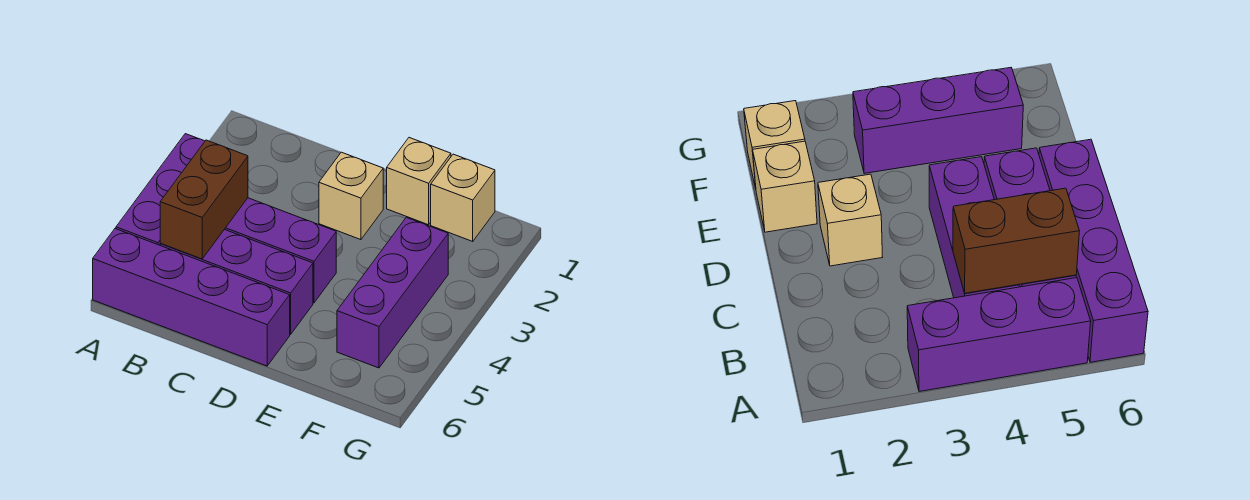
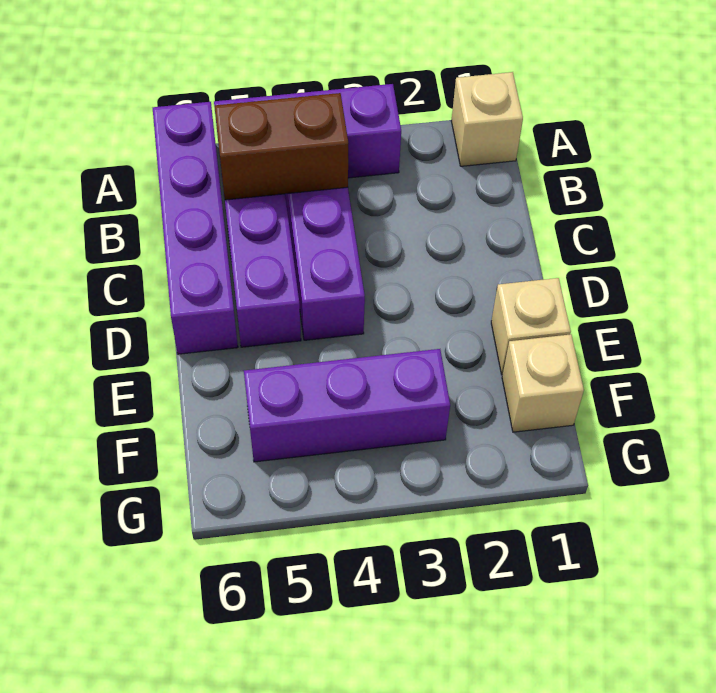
tan brick D2 level 1 -> tan brick A1 level 1

